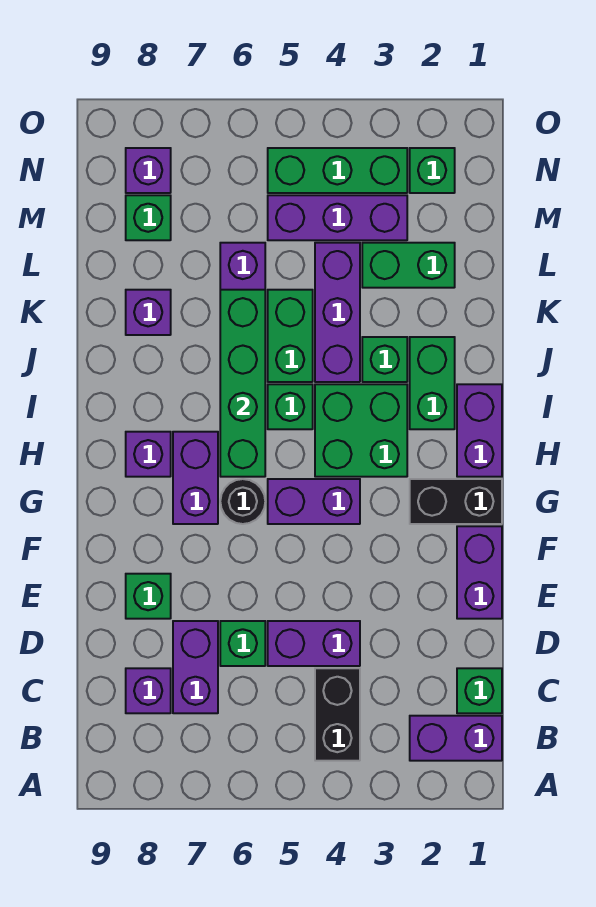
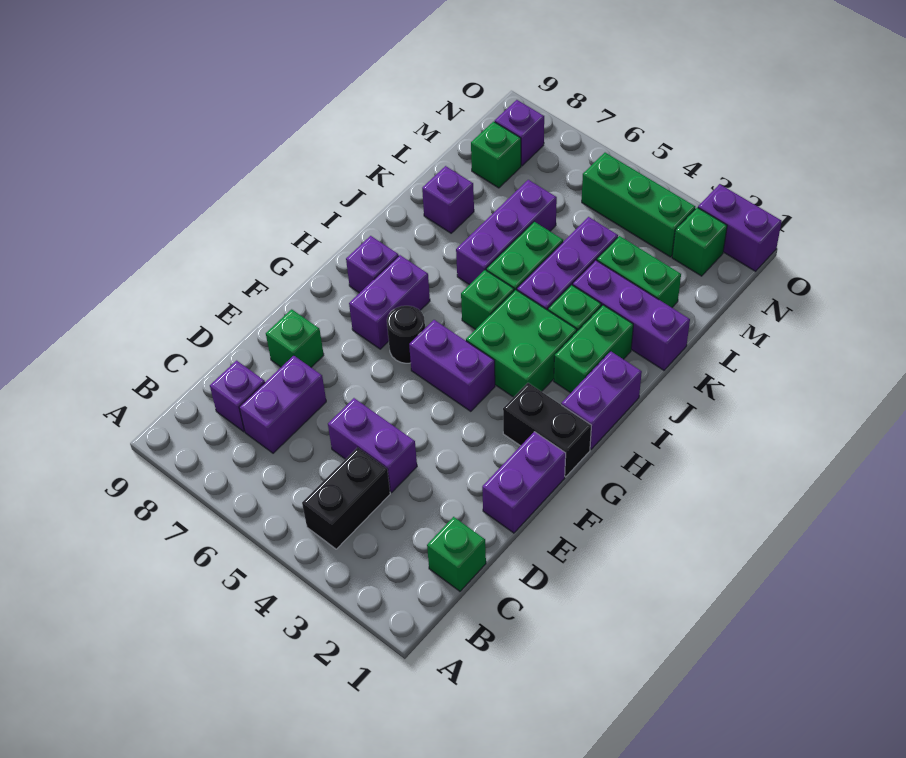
purple brick B1:B2 level 1 -> purple brick O1:O2 level 1
green brick D6 level 1 -> none
green brick H6:K6 level 2 -> none
purple brick M3:M5 level 1 -> purple brick K1:K3 level 1

